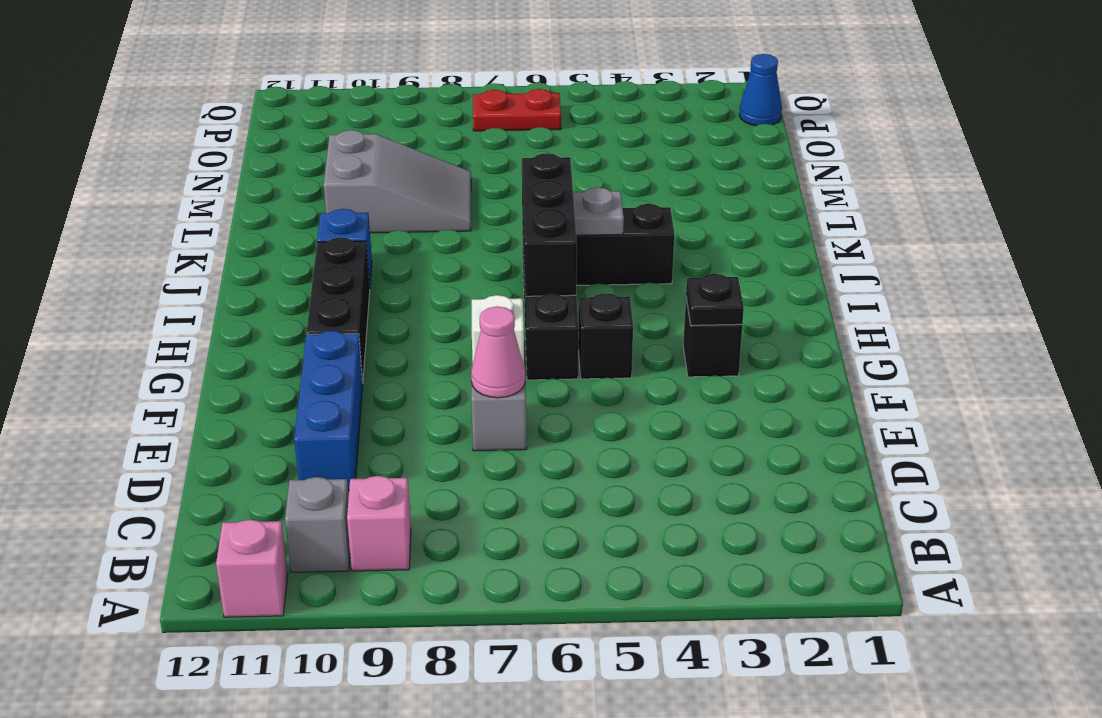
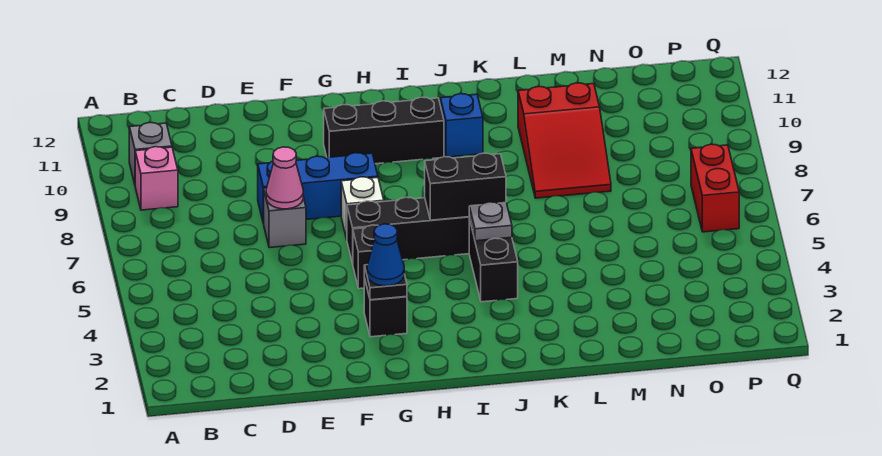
pink brick A11 level 1 -> none
blue brick D10:F10 level 1 -> blue brick E8:G8 level 1
black brick H6:J6 level 2 -> black brick I6:J6 level 2
grey slope L8:M10 level 1 top 10 -> red slope L8:M10 level 1 top 10
blue cone P1 level 1 -> blue cone G3 level 3
red plate P6:P7 level 1 -> red brick P6:P7 level 1

